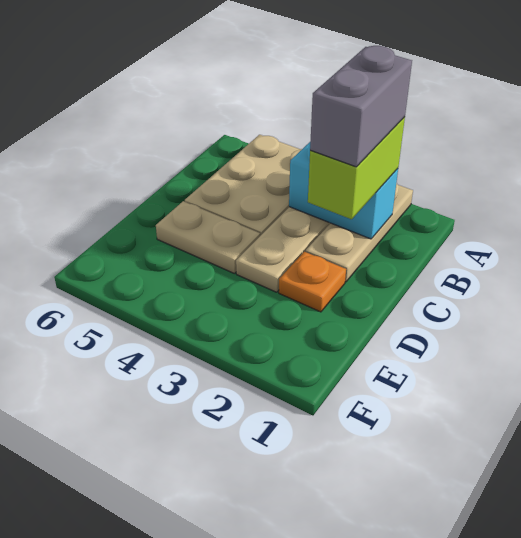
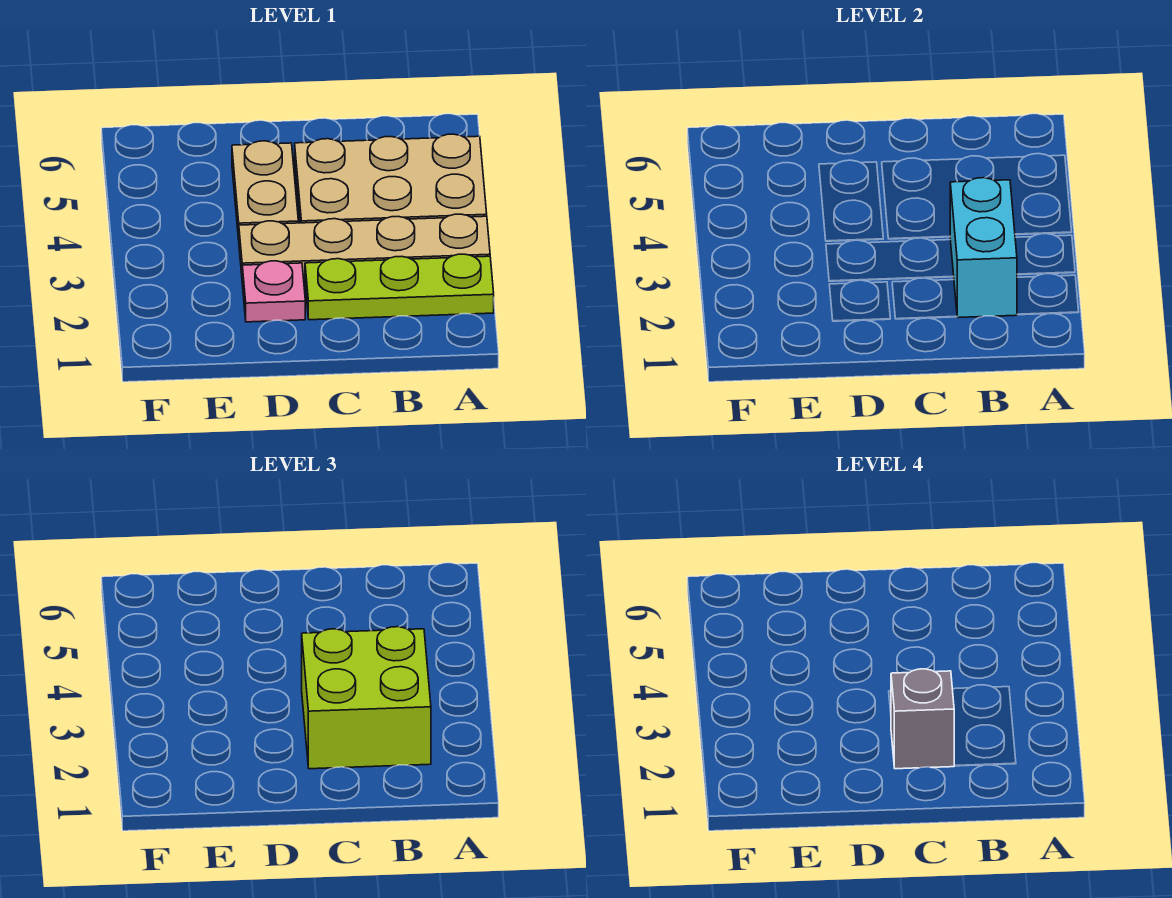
tan plate A2:C2 level 1 -> lime plate A2:C2 level 1
lime brick B2:C2 level 3 -> lime brick B2:C3 level 3
grey brick B2:C2 level 4 -> grey brick C2 level 4
orange plate D2 level 1 -> pink plate D2 level 1

